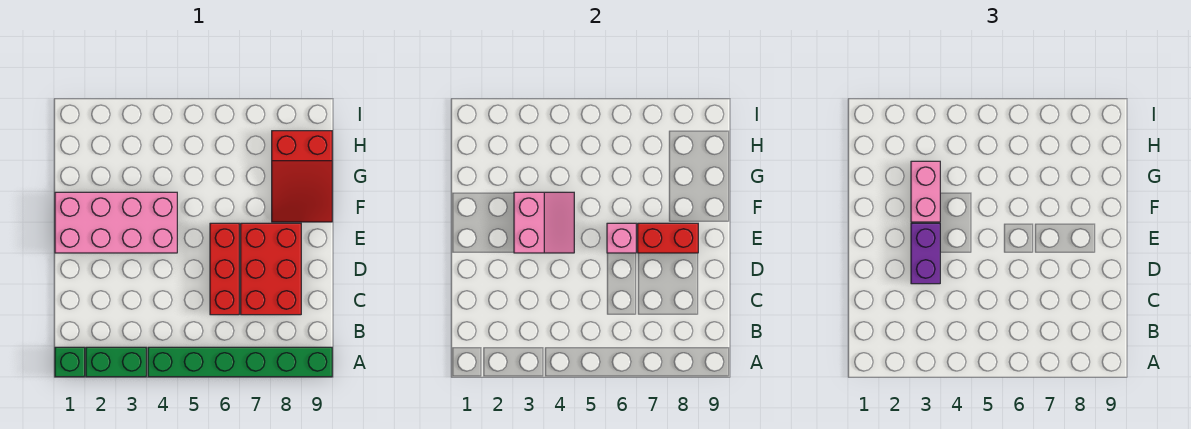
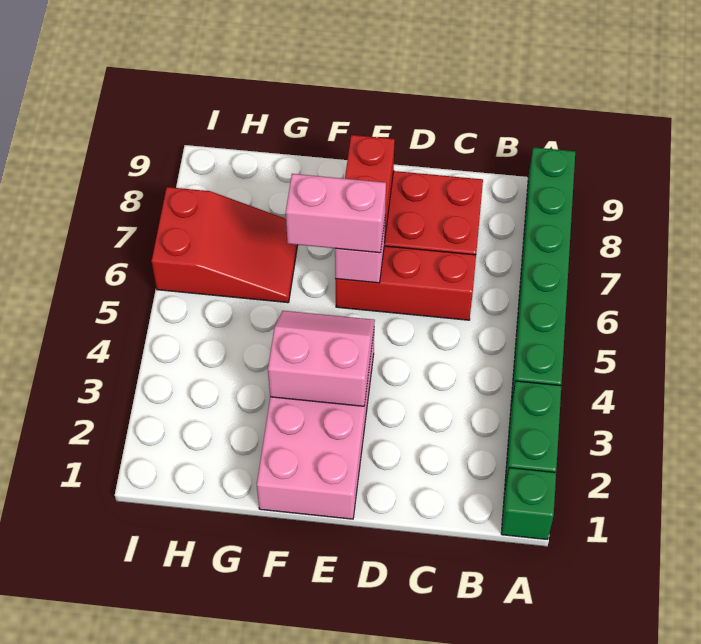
purple brick D3:E3 level 3 -> none
pink brick F3:G3 level 3 -> pink brick E6:F6 level 3
red slope F8:H9 level 1 top H -> red slope G6:I7 level 1 top I

